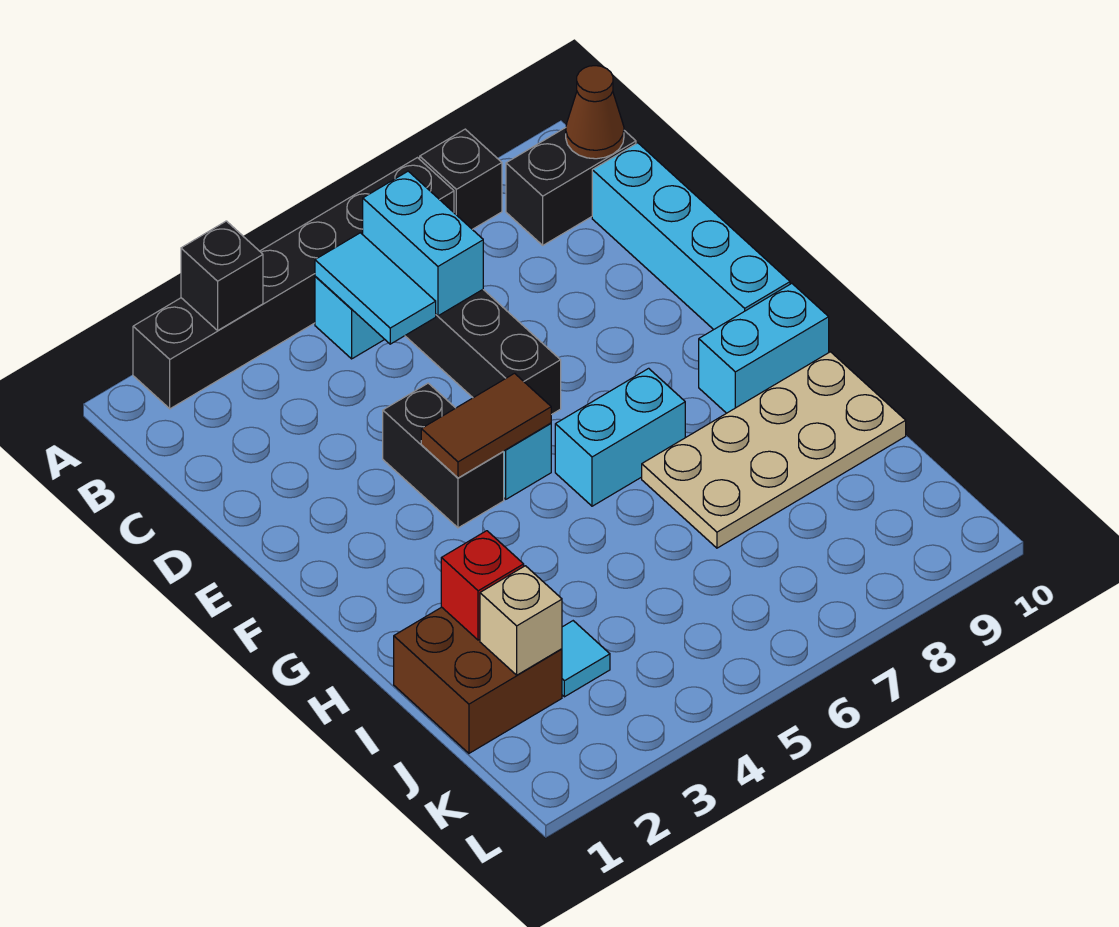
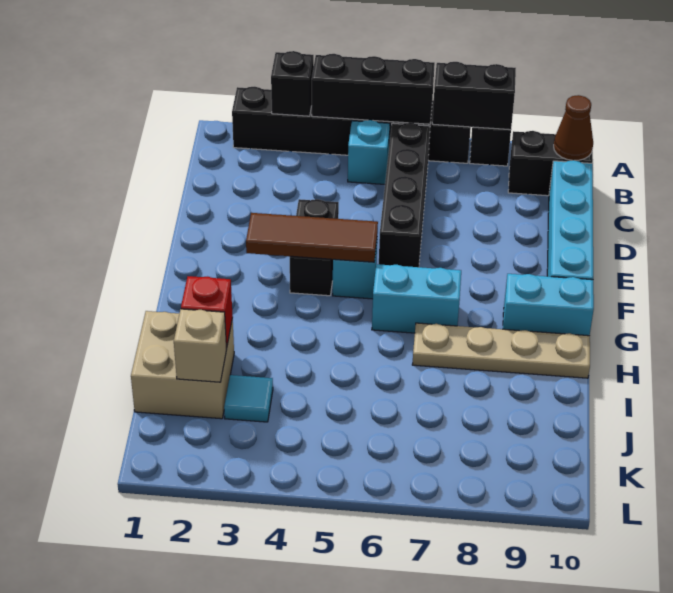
none -> black brick A4:A6 level 2
none -> black brick A7:A8 level 2
cyan tile B5:C5 level 2 -> none
cyan brick B6:C6 level 2 -> none
brown tile F4:F5 level 2 -> brown tile F3:F5 level 2
tan plate H7:I10 level 1 -> tan plate H7:H10 level 1
brown brick I1:J2 level 1 -> tan brick I1:J2 level 1

